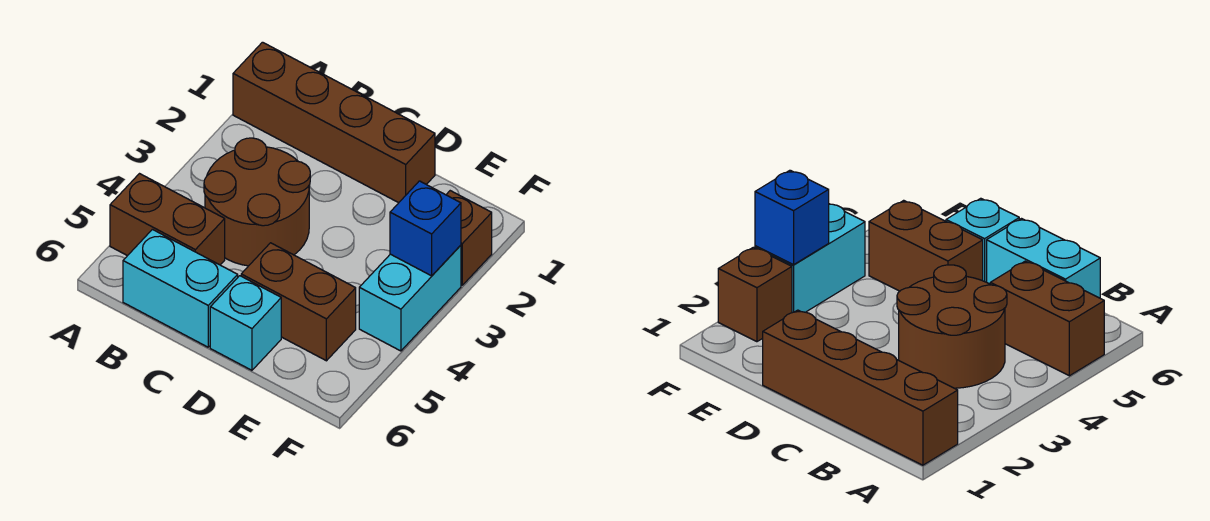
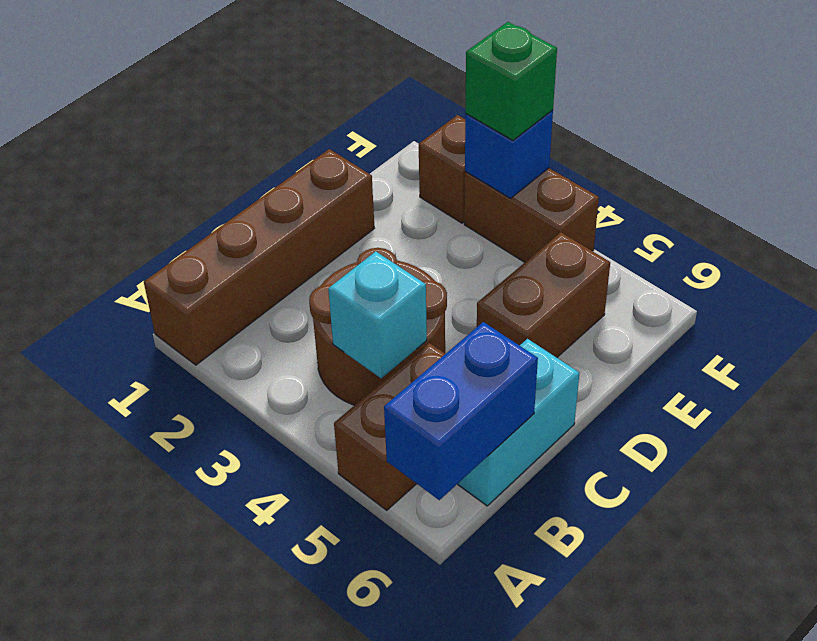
none -> blue brick A6:B6 level 2
cyan brick D6 level 1 -> cyan brick B4 level 2
cyan brick F3:F4 level 1 -> brown brick F3:F4 level 1
none -> green brick F3 level 3

